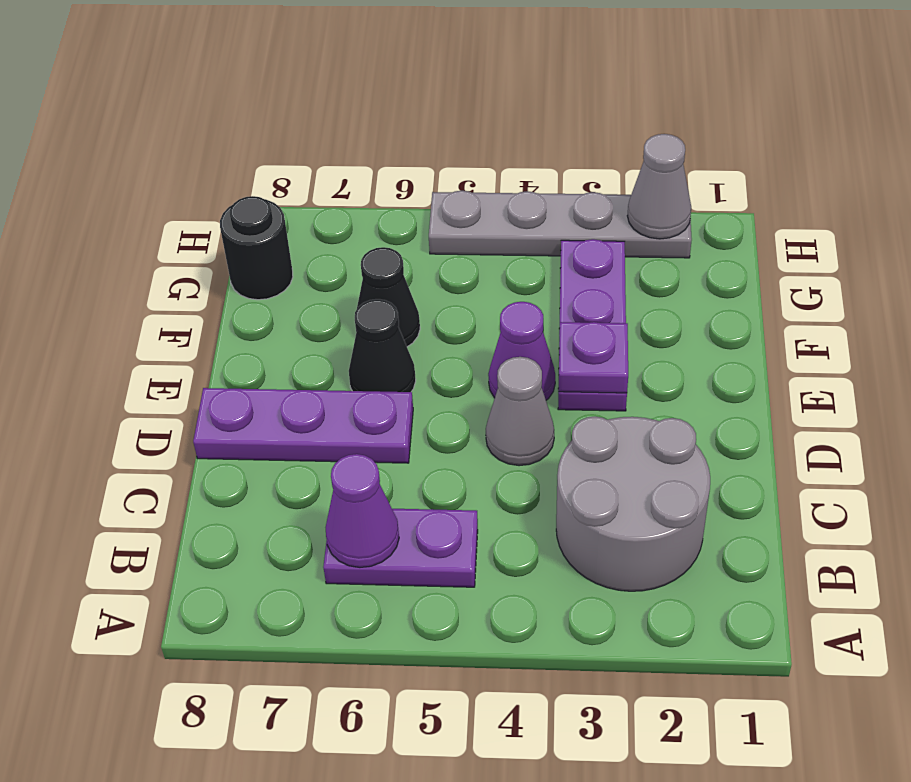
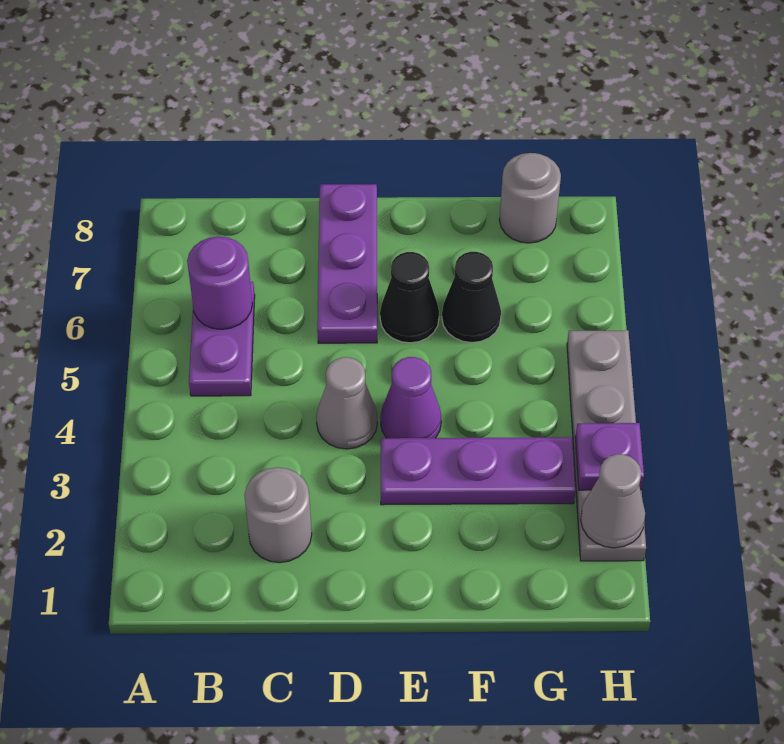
grey round brick B2:C3 level 1 -> grey round brick C2 level 1
purple cone B6 level 2 -> purple round brick B6 level 2
purple plate E3 level 2 -> purple plate H3 level 2
black round brick G8 level 1 -> grey round brick G8 level 1

